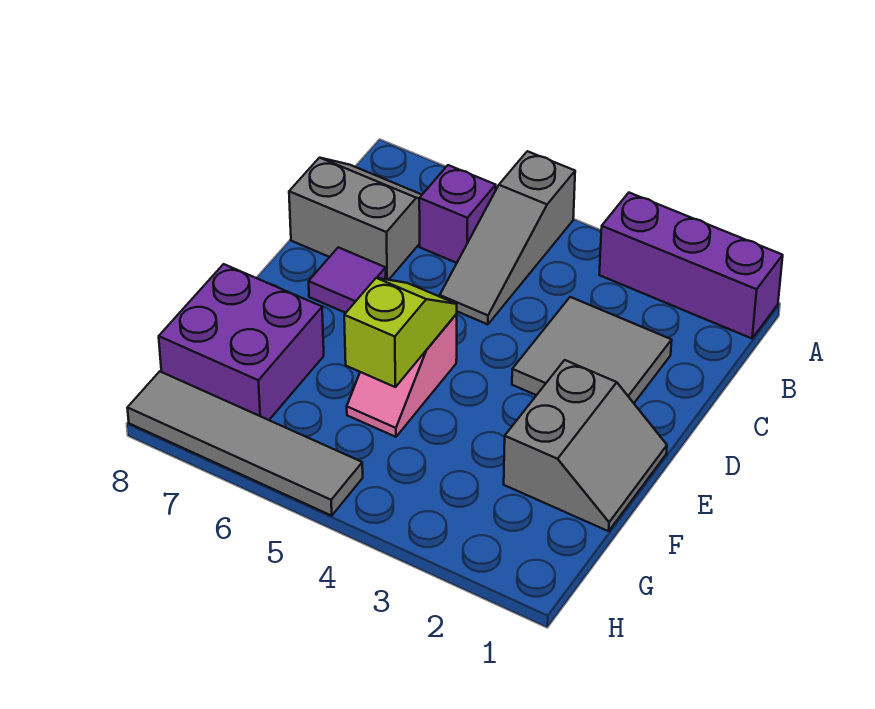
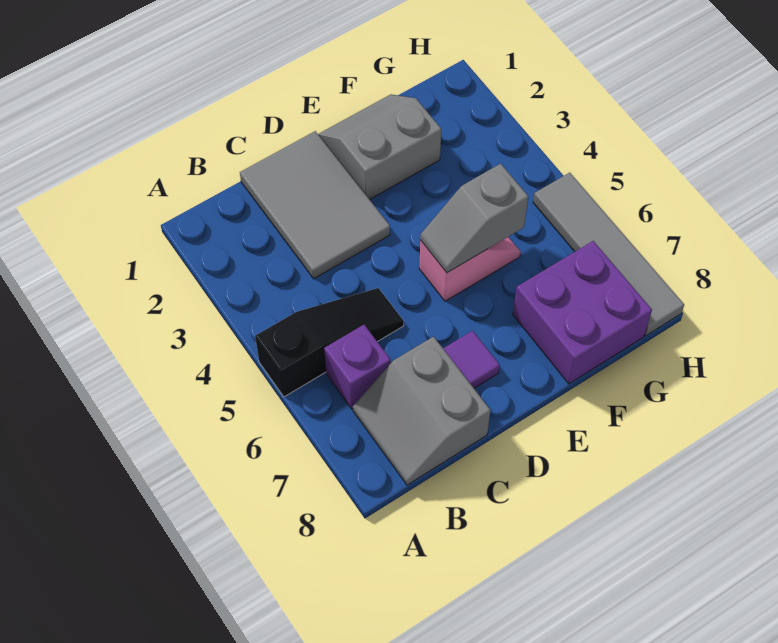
purple brick A1:A3 level 1 -> none
grey slope A5:C5 level 1 top A -> black slope A5:C5 level 1 top A
grey tile C2:D3 level 1 -> grey tile C1:D3 level 1
lime slope E5:F5 level 2 top F -> grey slope E5:F5 level 2 top F

